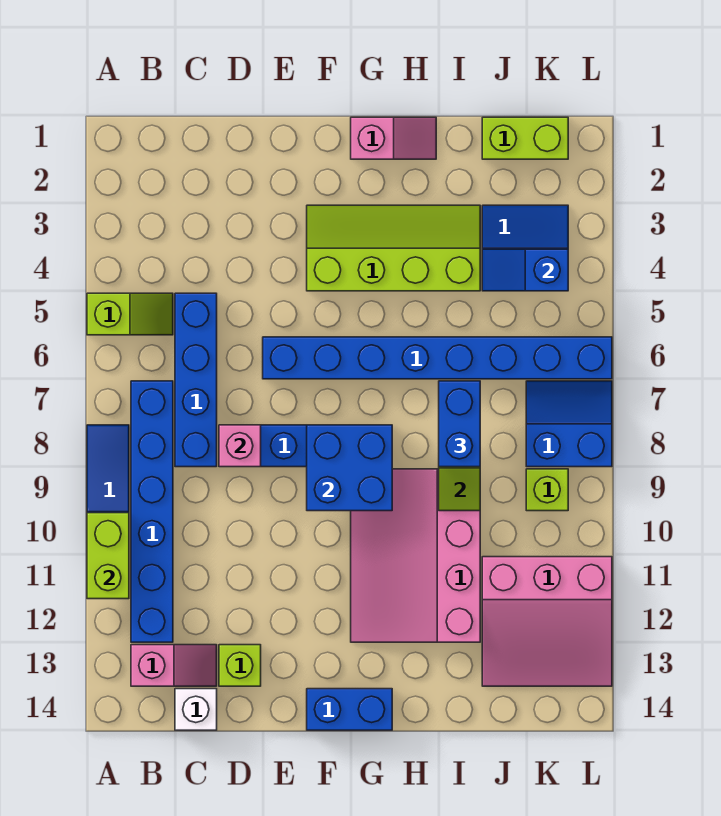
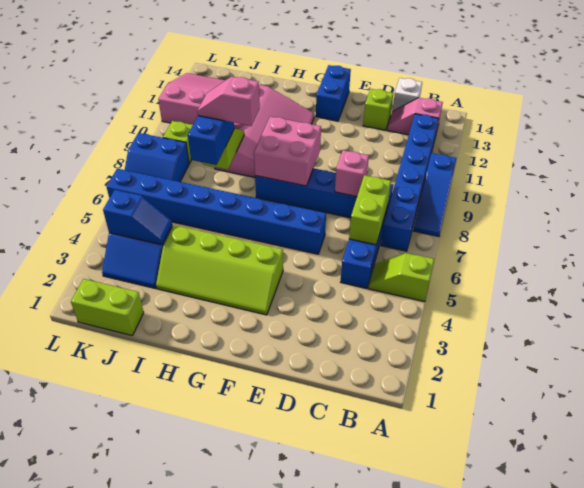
lime brick A10:A11 level 2 -> lime brick C6:C7 level 2
blue brick F8:G9 level 2 -> pink brick F8:G9 level 2
blue brick F14:G14 level 1 -> blue brick F13:F14 level 1
pink slope G1:H1 level 1 top G -> pink slope H8:I8 level 4 top H
pink slope J11:L13 level 1 top 11 -> pink slope K11:L13 level 1 top 11

